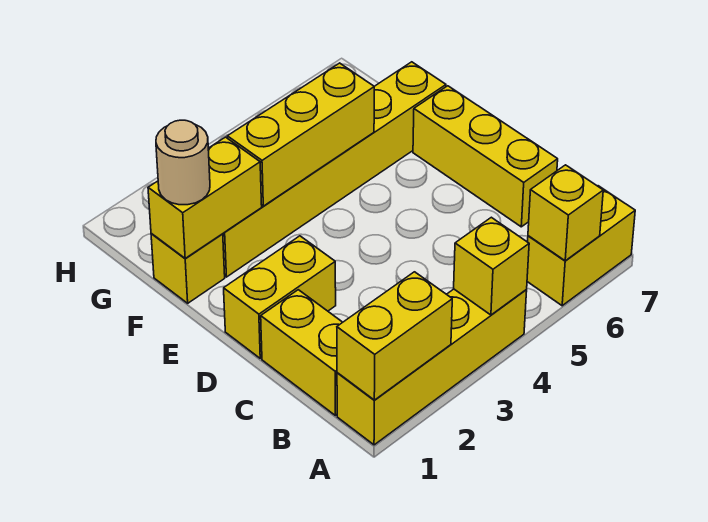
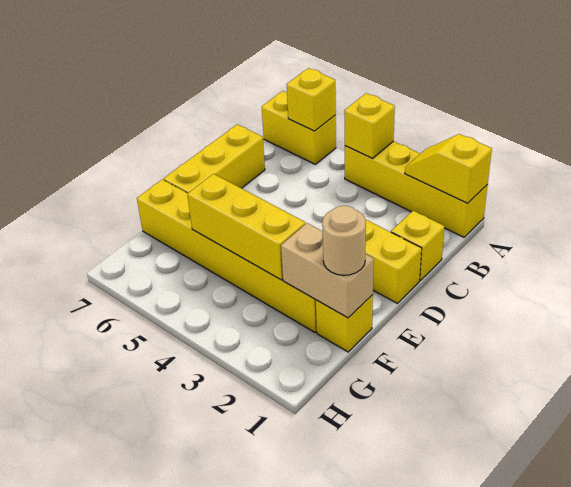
yellow brick A1:A2 level 2 -> yellow slope A1:A2 level 2 top 1
yellow brick B1:C1 level 1 -> yellow brick C1 level 1
yellow brick F1:F2 level 2 -> tan brick F1:F2 level 2

